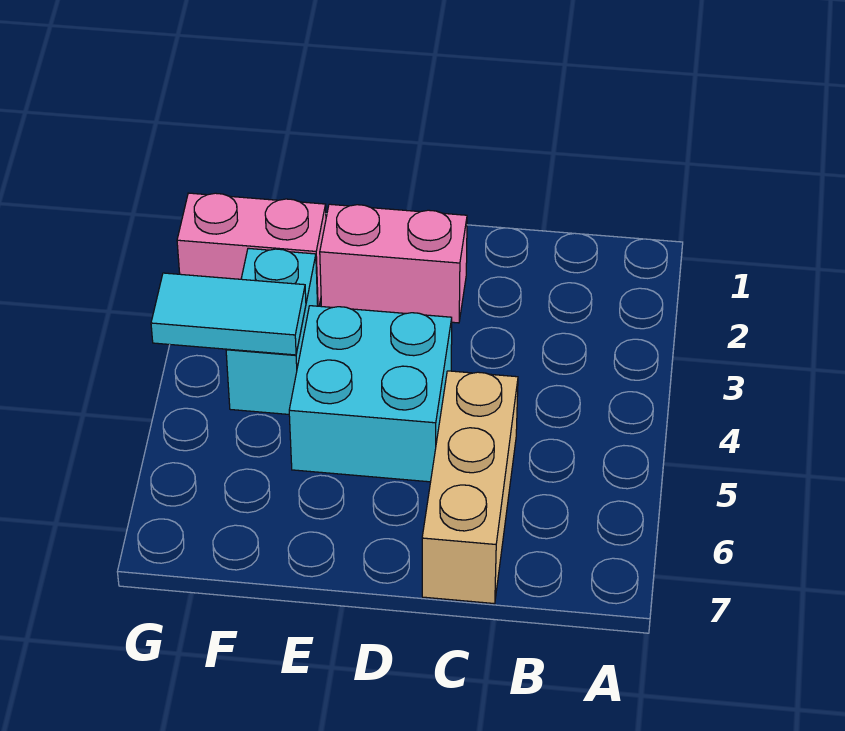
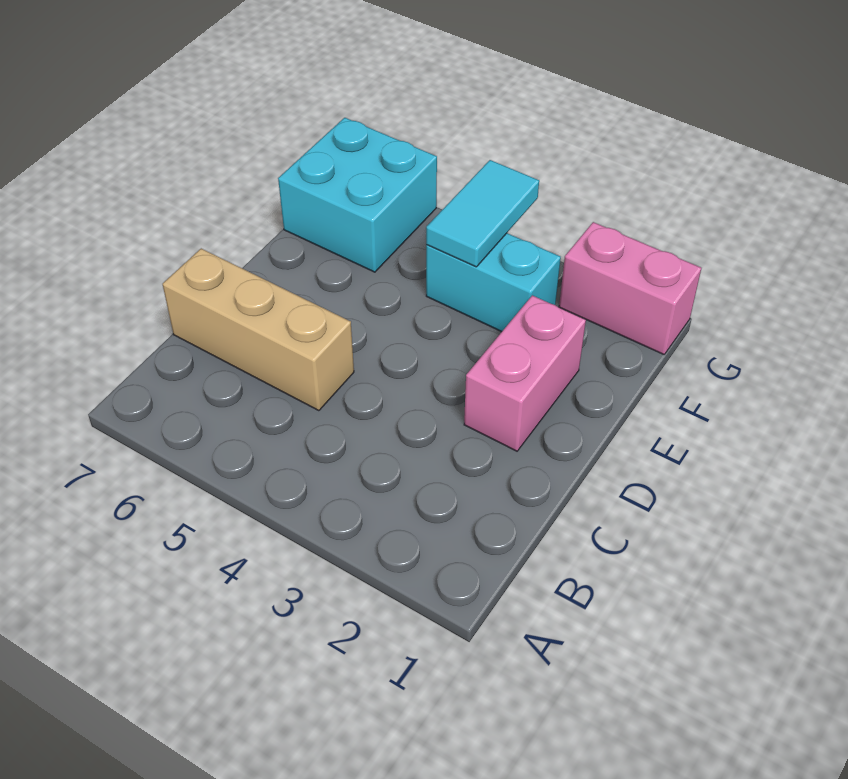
cyan brick D4:E5 level 1 -> cyan brick F6:G7 level 1
pink brick F2:G2 level 1 -> pink brick G1:G2 level 1

